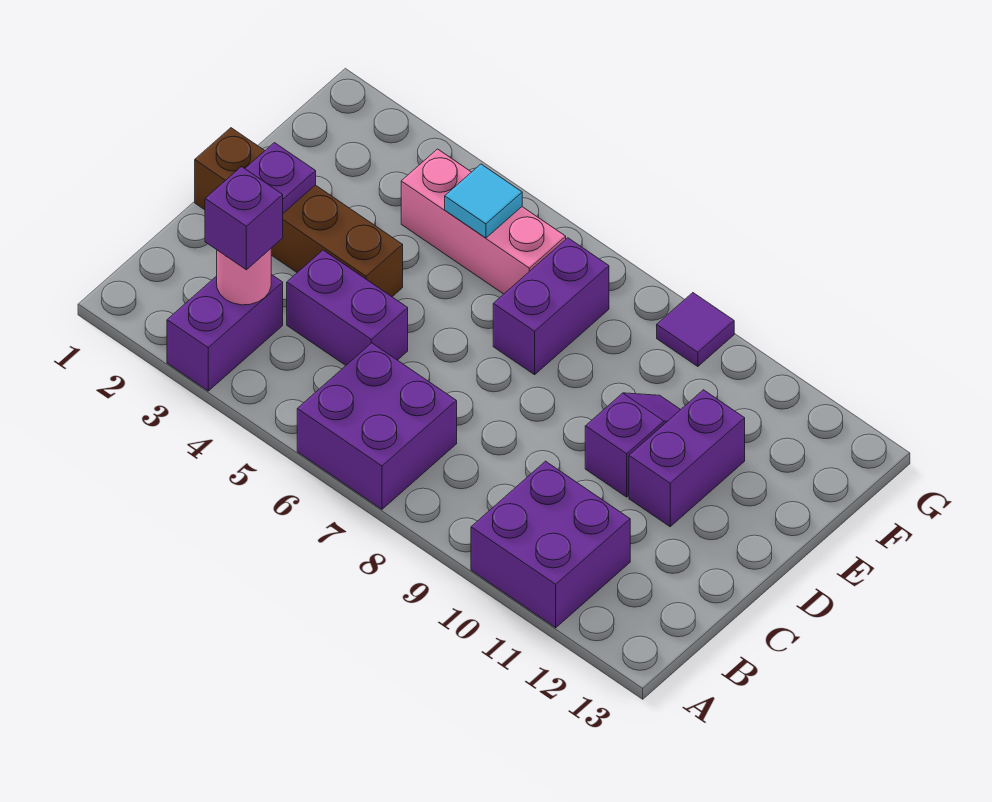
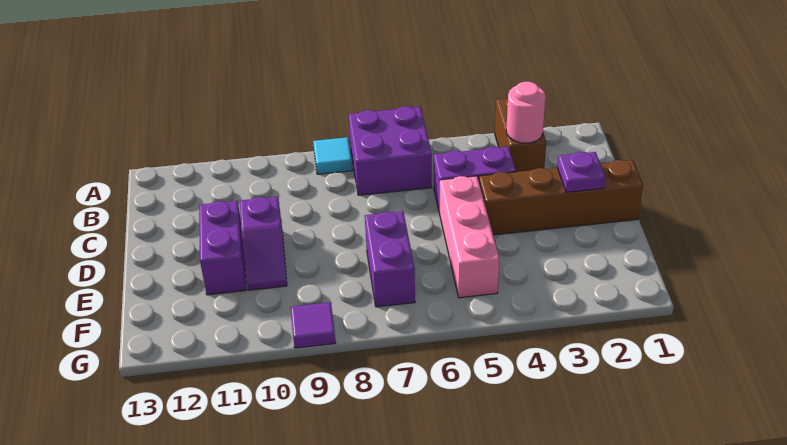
purple brick A3:B3 level 1 -> brown brick A3:B3 level 1
purple brick A10:B11 level 1 -> none
purple brick B3 level 3 -> none
pink brick F4:F6 level 1 -> pink brick D5:F5 level 1
cyan tile F5 level 2 -> cyan tile A8 level 1

